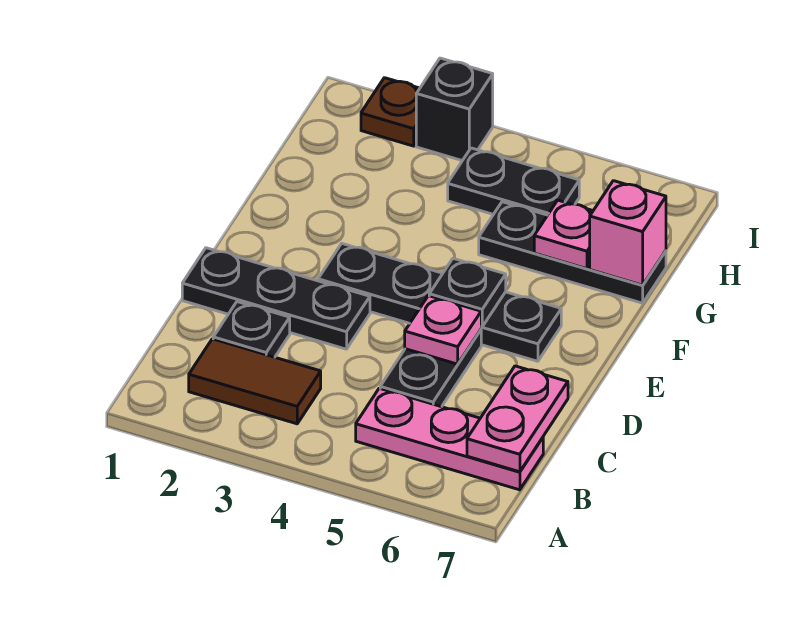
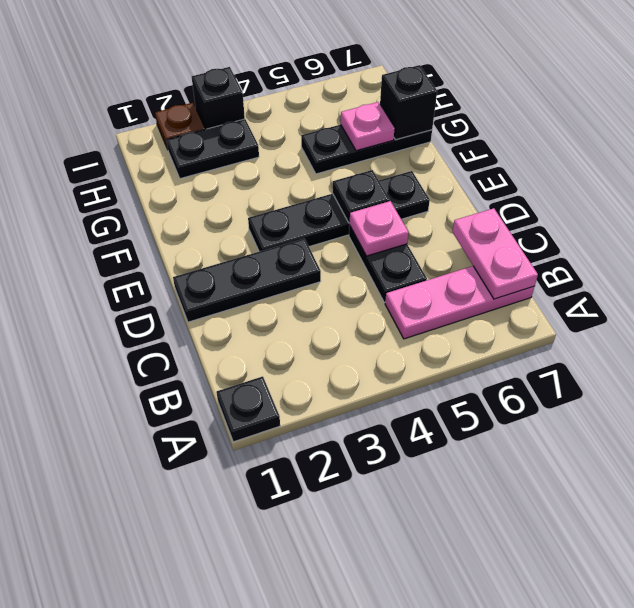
brown tile B2:B3 level 1 -> none
black plate C2 level 1 -> black plate A1 level 1
pink brick G7 level 2 -> black brick G7 level 2
black plate H4:H5 level 1 -> black plate H2:H3 level 1

